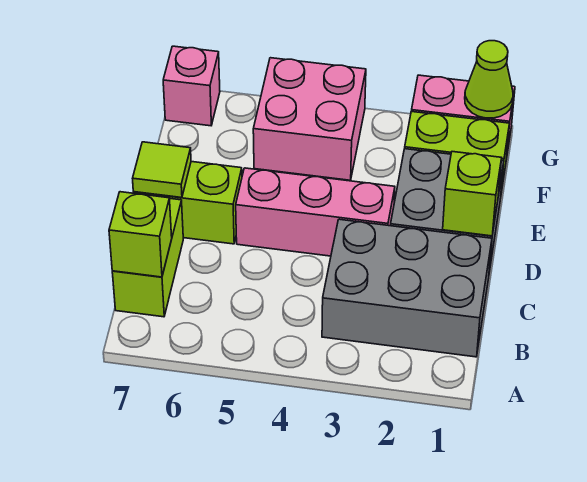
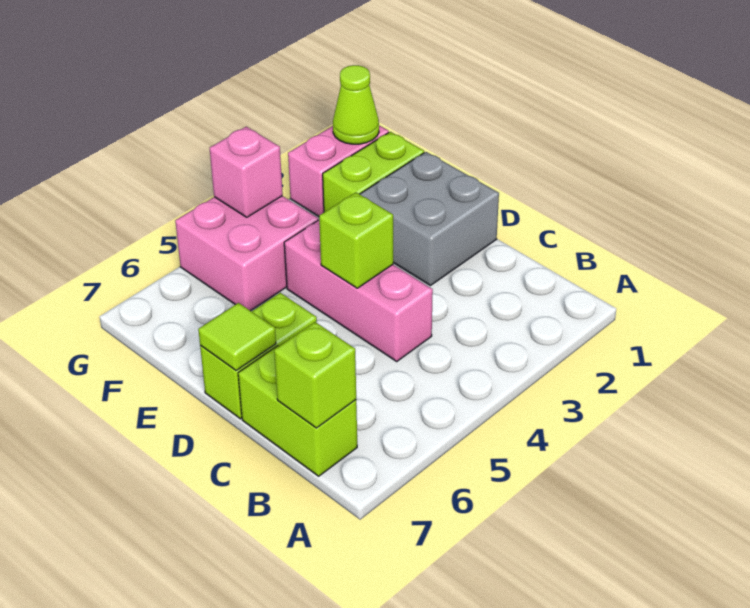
grey brick B1:C3 level 1 -> none
lime brick D1 level 2 -> lime brick D4 level 2
pink brick D3:D5 level 1 -> pink brick C4:E4 level 1
pink brick G7 level 1 -> pink brick G4 level 2

